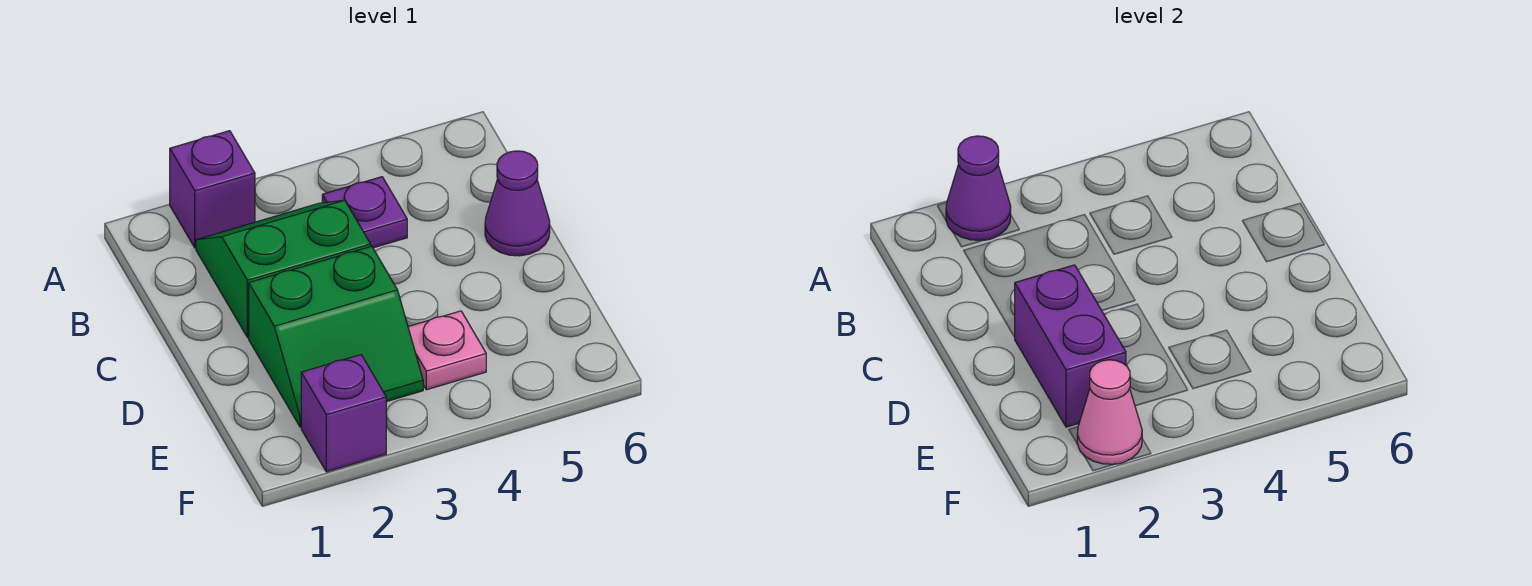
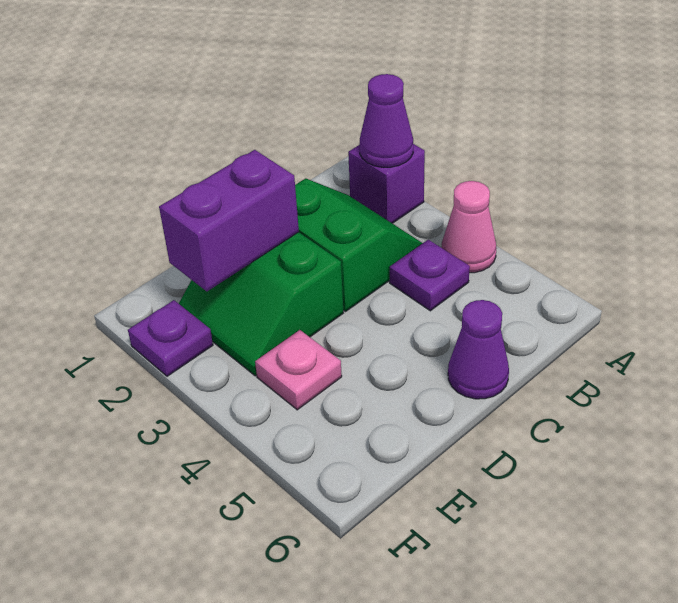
purple brick F2 level 1 -> purple plate F2 level 1
pink cone F2 level 2 -> pink cone A4 level 1

